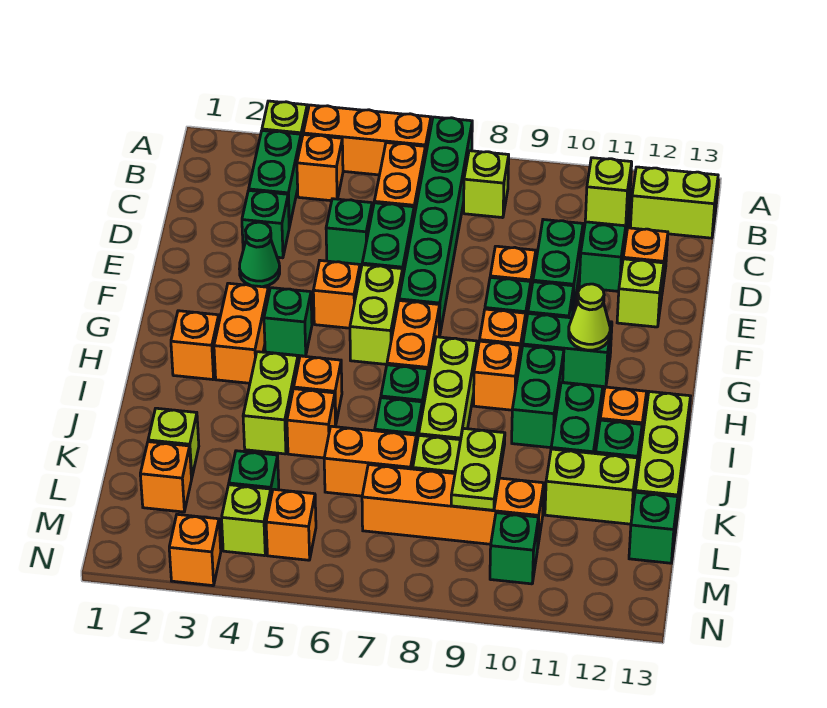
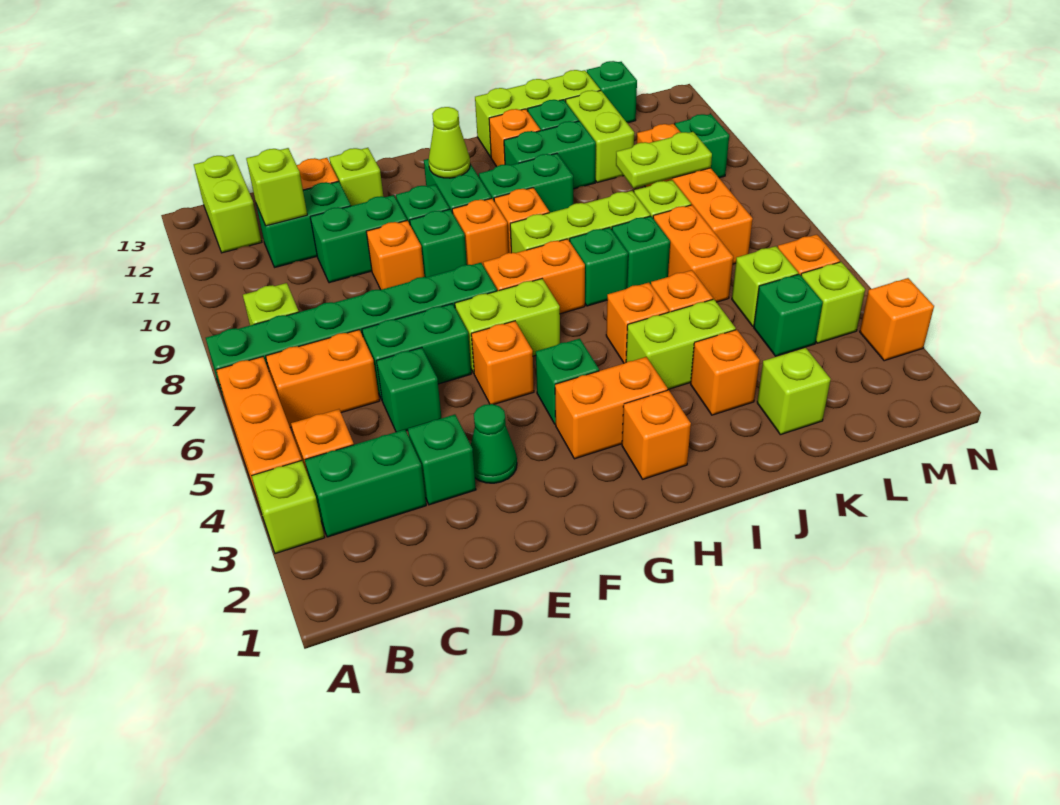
orange brick L2 level 1 -> orange brick J3 level 1
none -> lime brick L5 level 1

